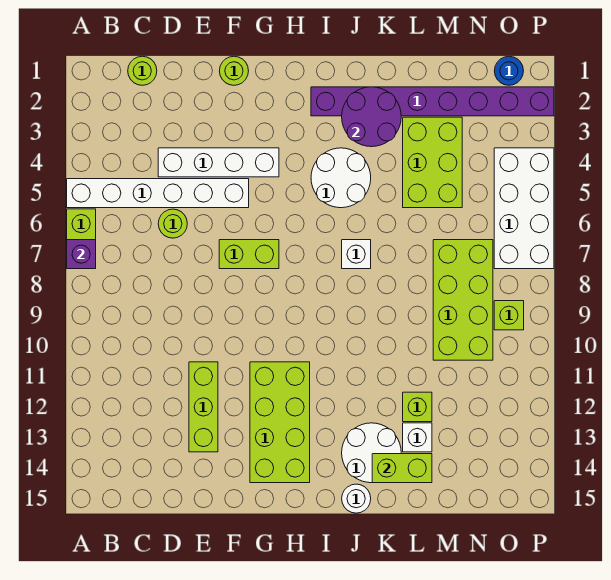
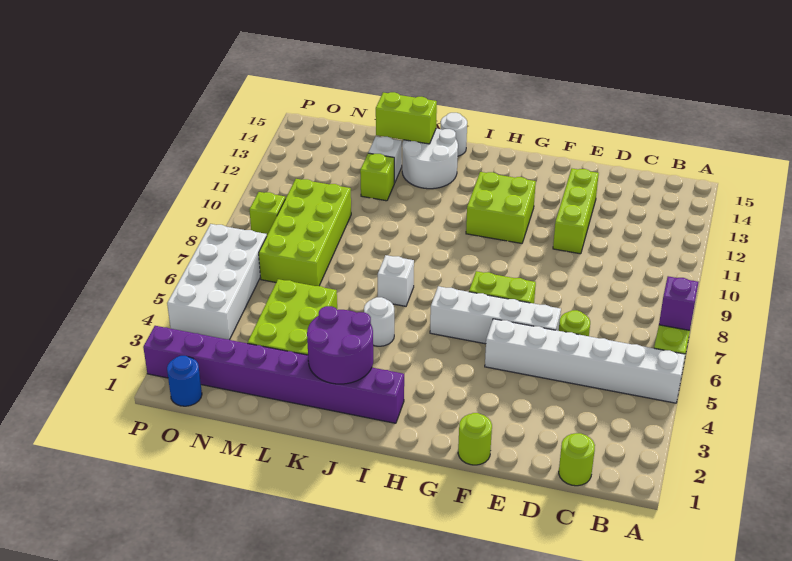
white brick D4:G4 level 1 -> white brick E6:H6 level 1
lime brick G11:H14 level 1 -> lime brick G11:H12 level 1
white round brick I4:J5 level 1 -> white round brick J5 level 1

